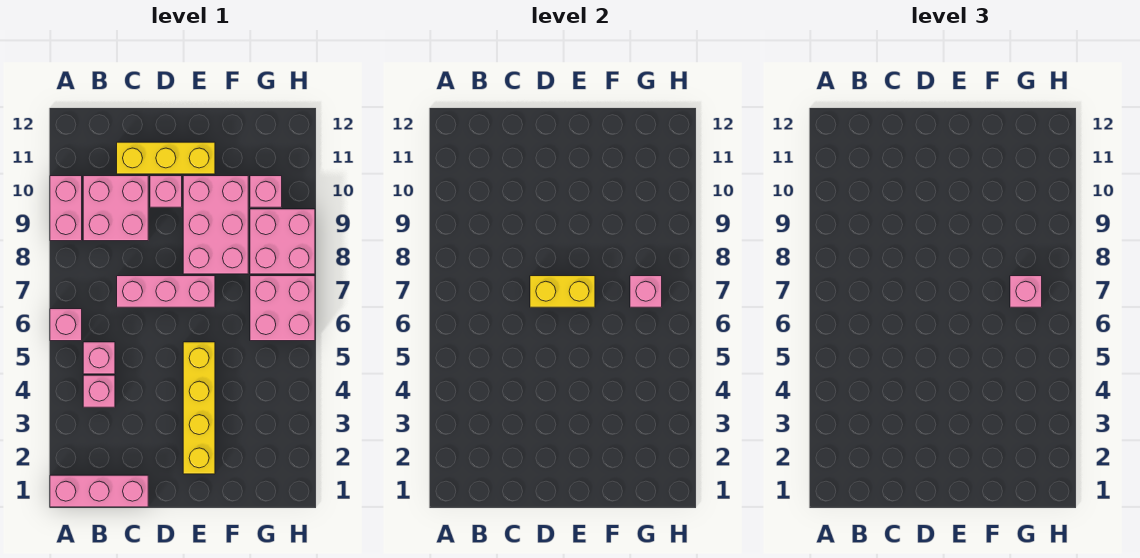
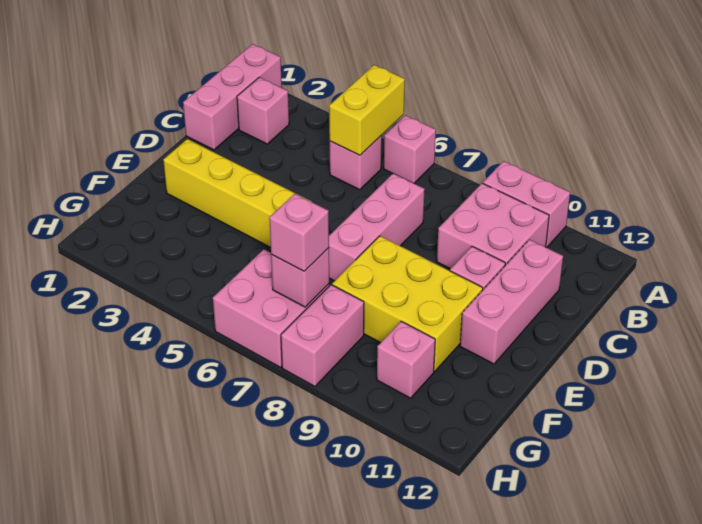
pink brick B4 level 1 -> pink brick B2 level 1
yellow brick C11:E11 level 1 -> pink brick C11:E11 level 1
yellow brick D7:E7 level 2 -> yellow brick A5:B5 level 2
pink brick E8:F10 level 1 -> yellow brick E8:F10 level 1
pink brick G8:H9 level 1 -> pink brick G8:H8 level 1

